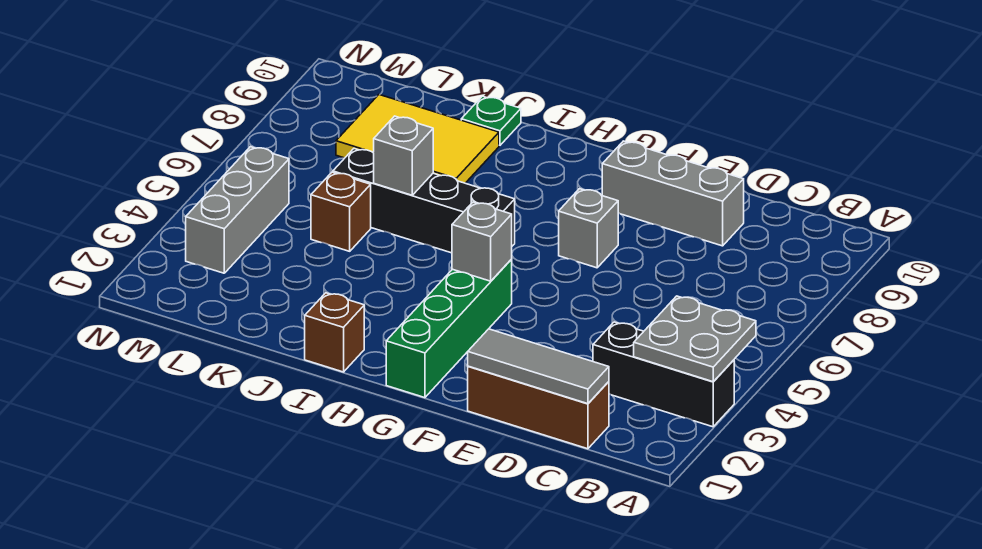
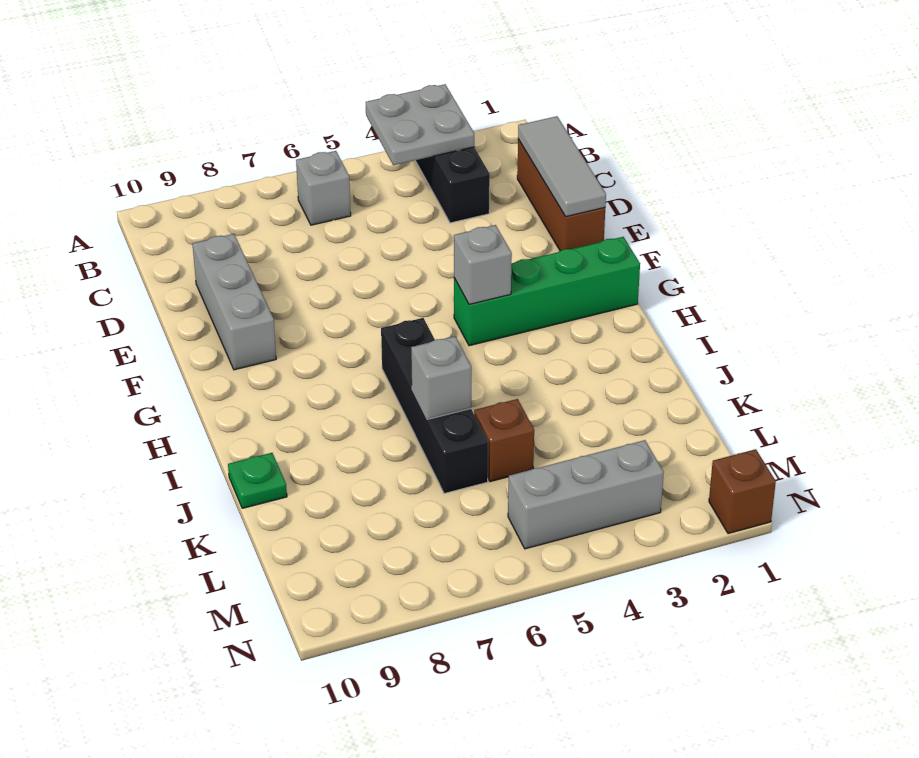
grey brick F7 level 1 -> grey brick B6 level 1
brown brick I1 level 1 -> brown brick N1 level 1
yellow tile J8:L9 level 1 -> none

